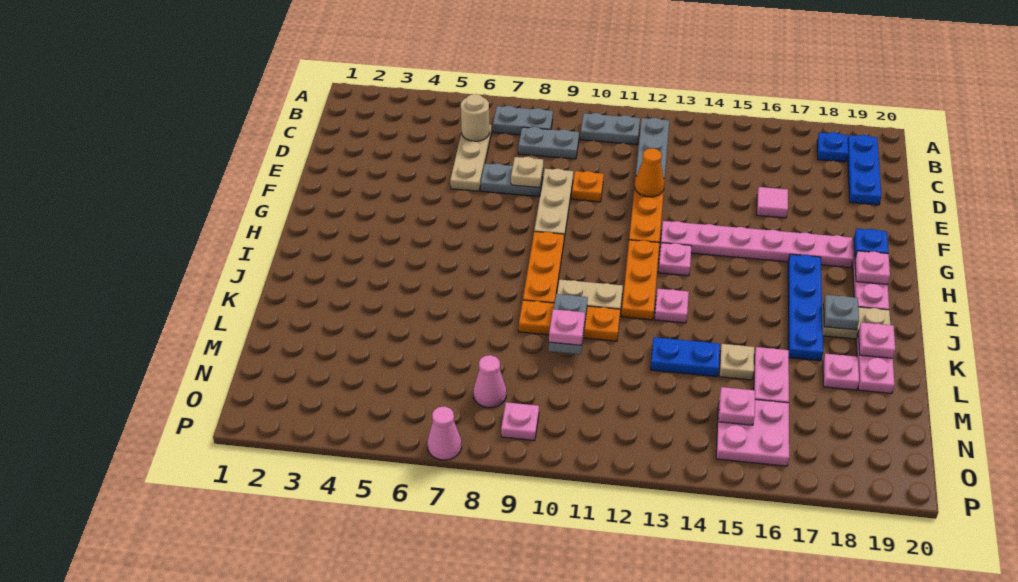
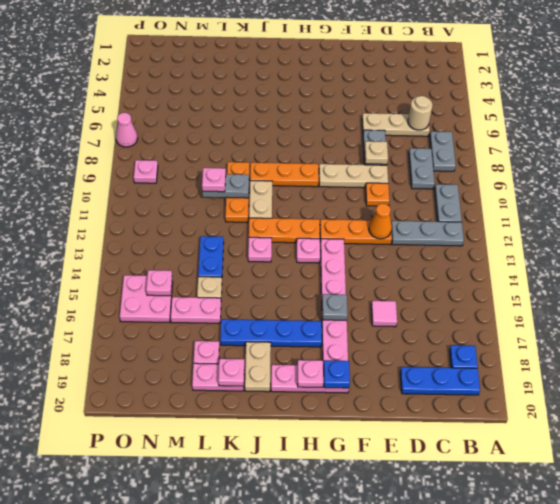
grey plate J18 level 2 -> grey plate G16 level 2
pink cone N8 level 1 -> none

